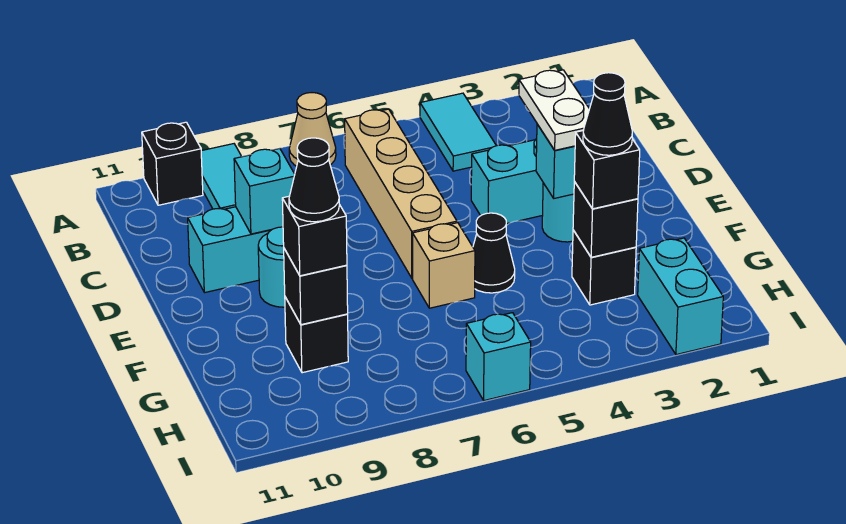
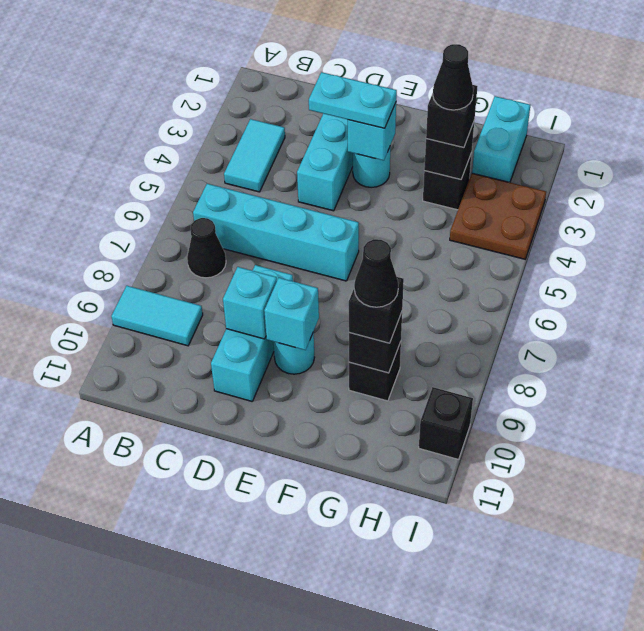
cyan tile A4:B4 level 1 -> cyan tile B3:B4 level 1
tan cone A7 level 1 -> none
black brick A10 level 1 -> black brick I10 level 1
tan brick B6:E6 level 1 -> cyan brick B6:E6 level 1
white plate D3:E3 level 3 -> cyan plate D3:E3 level 3
black cone F5 level 1 -> black cone B7 level 1
tan brick F6 level 1 -> none
cyan brick H2:I2 level 1 -> cyan brick H1:H2 level 1
none -> brown plate H3:I4 level 1
cyan brick I6 level 1 -> cyan brick E9 level 2

